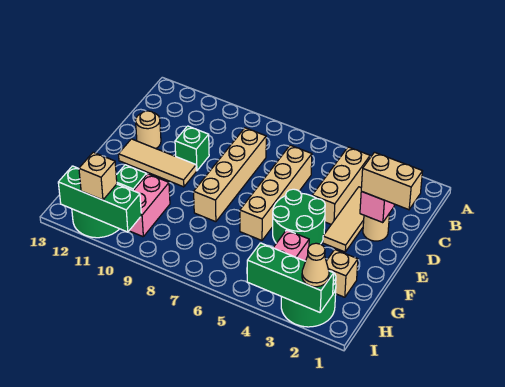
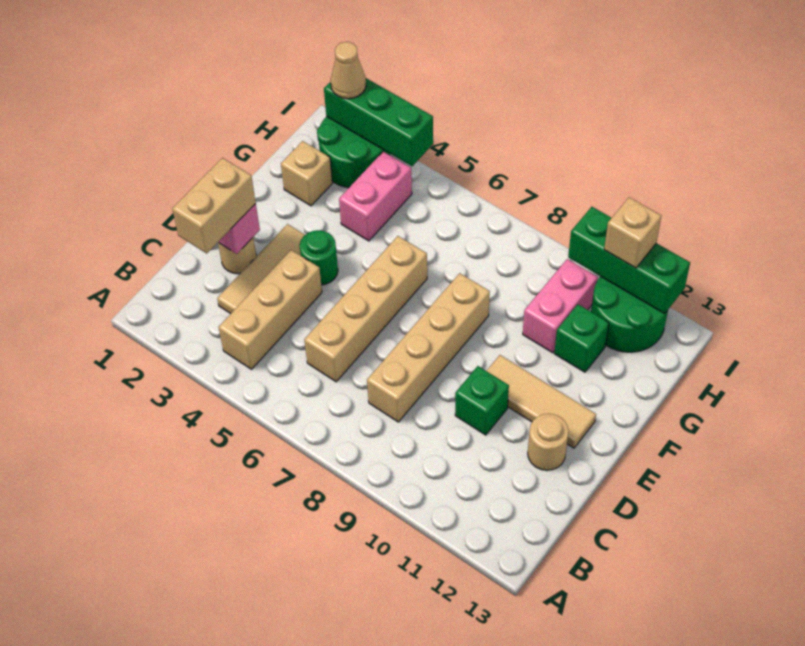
tan brick D1:D2 level 3 -> tan brick C2:D2 level 3
green round brick E4:F5 level 1 -> green round brick E4 level 1

